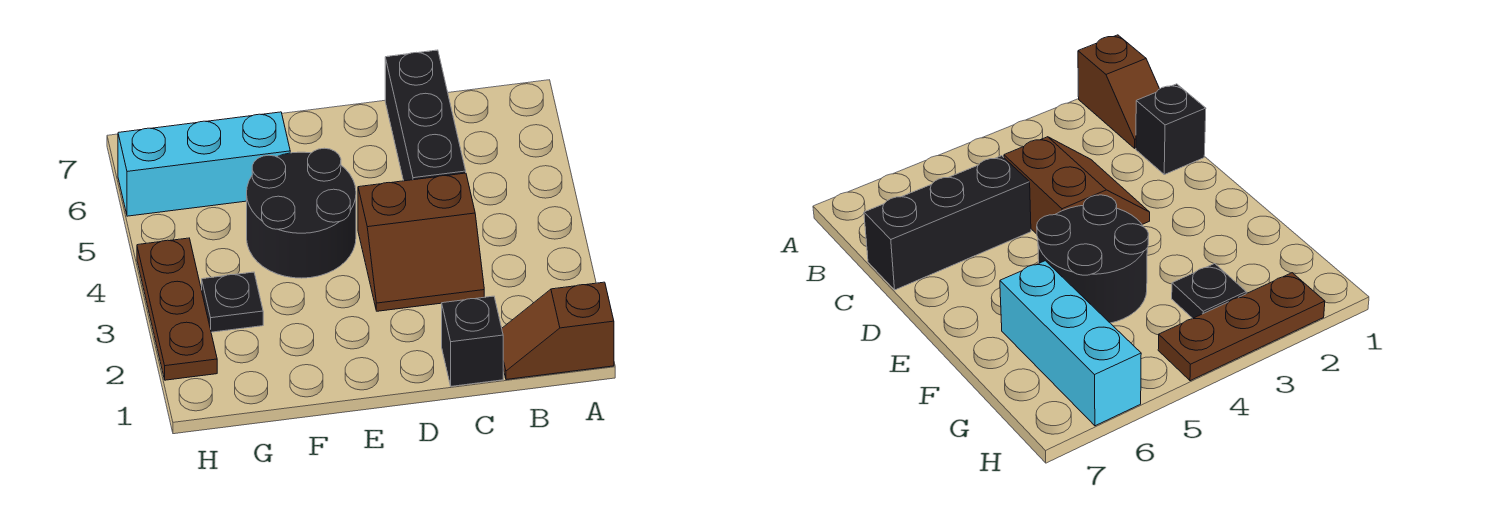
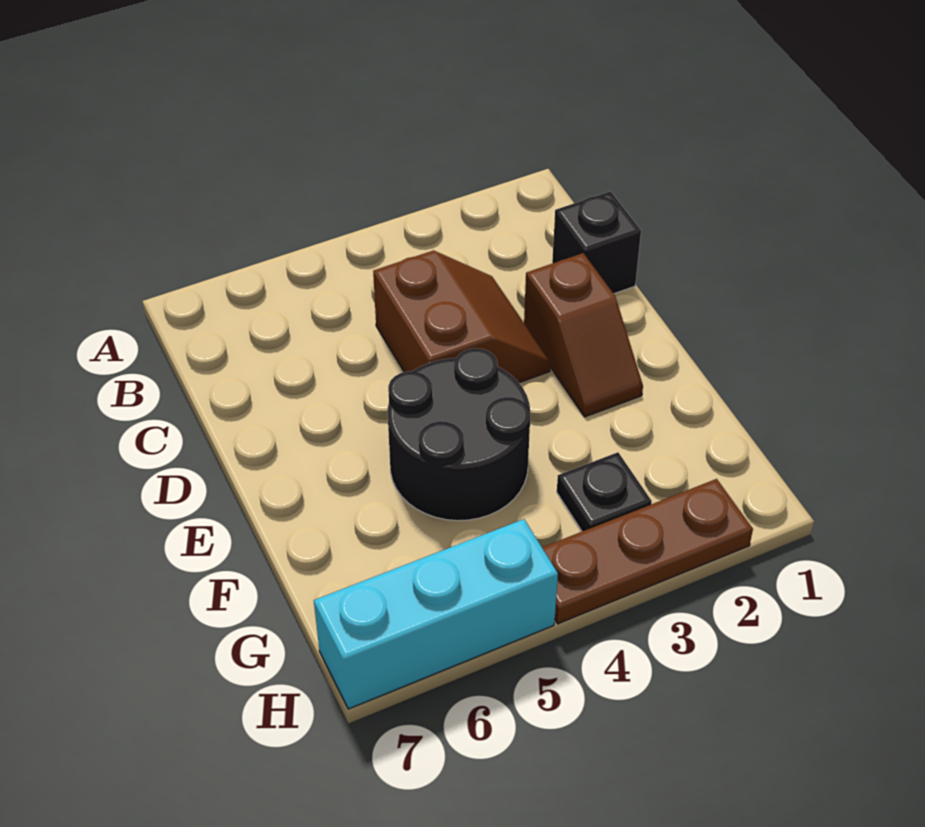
brown slope A1:B1 level 1 top A -> brown slope D2:E2 level 1 top D
black brick C5:C7 level 1 -> none
cyan brick F6:H6 level 1 -> cyan brick H5:H7 level 1

